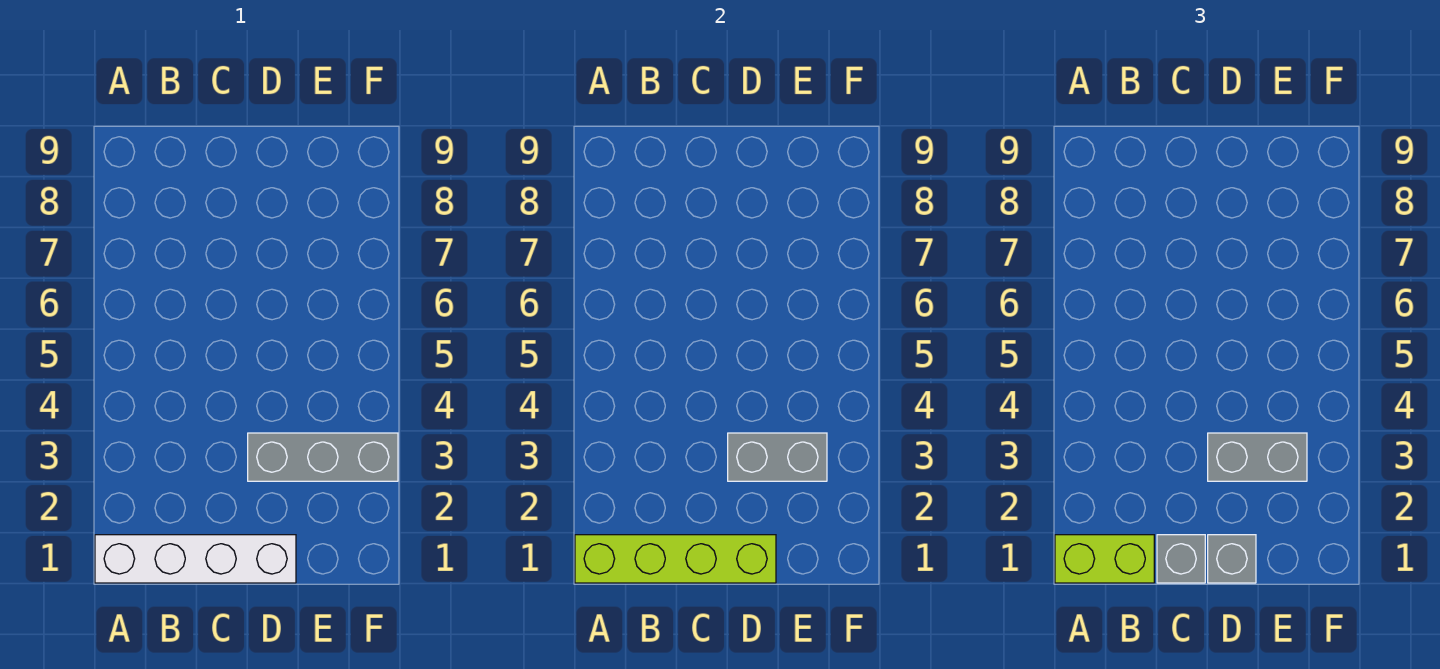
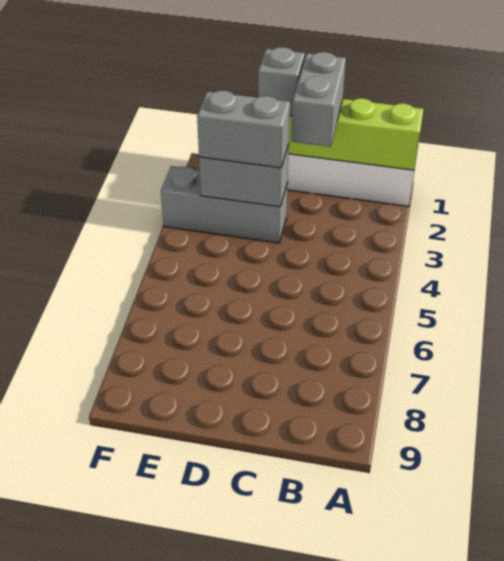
lime brick A1:B1 level 3 -> none
grey brick C1 level 3 -> grey brick C1:C2 level 3

